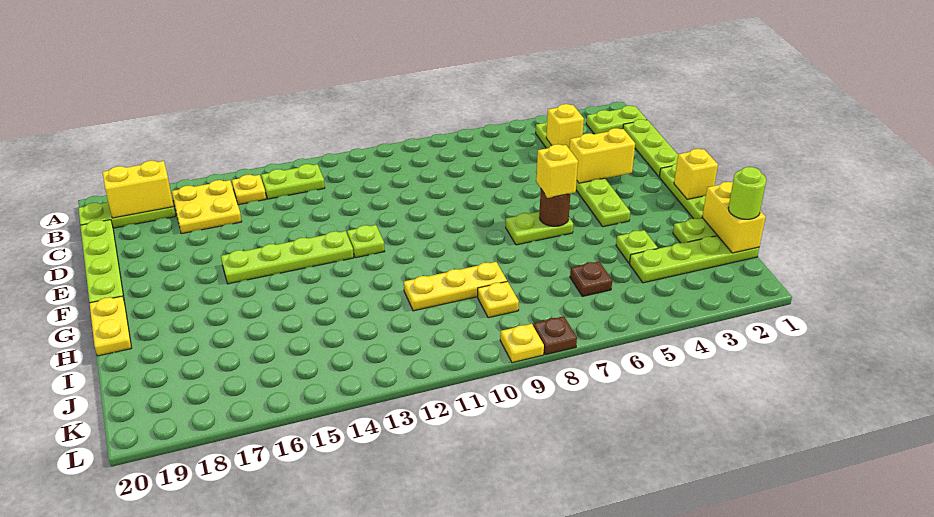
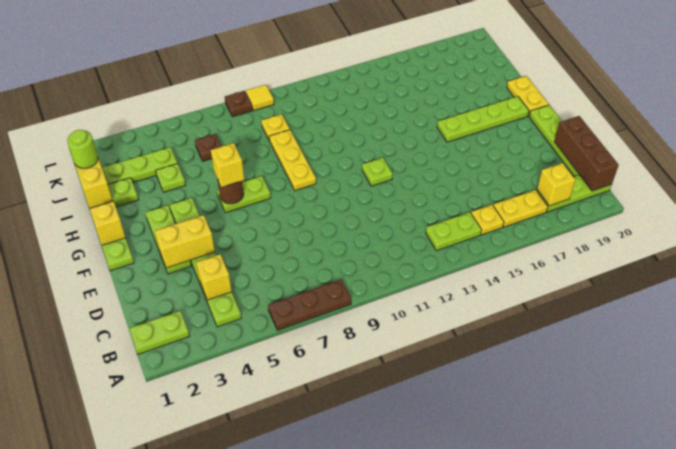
none -> brown plate A6:A8 level 1
yellow plate B16:C17 level 1 -> yellow plate B16:B17 level 1
yellow brick B18:B19 level 2 -> yellow brick B18 level 2
none -> brown brick B20:D20 level 2
lime plate C1:E1 level 1 -> lime plate E3:G3 level 1
lime plate F13:F16 level 1 -> lime plate G16:G19 level 1
yellow plate I9:I11 level 1 -> yellow plate G9:I9 level 1
yellow plate L9 level 1 -> yellow tile L9 level 1

